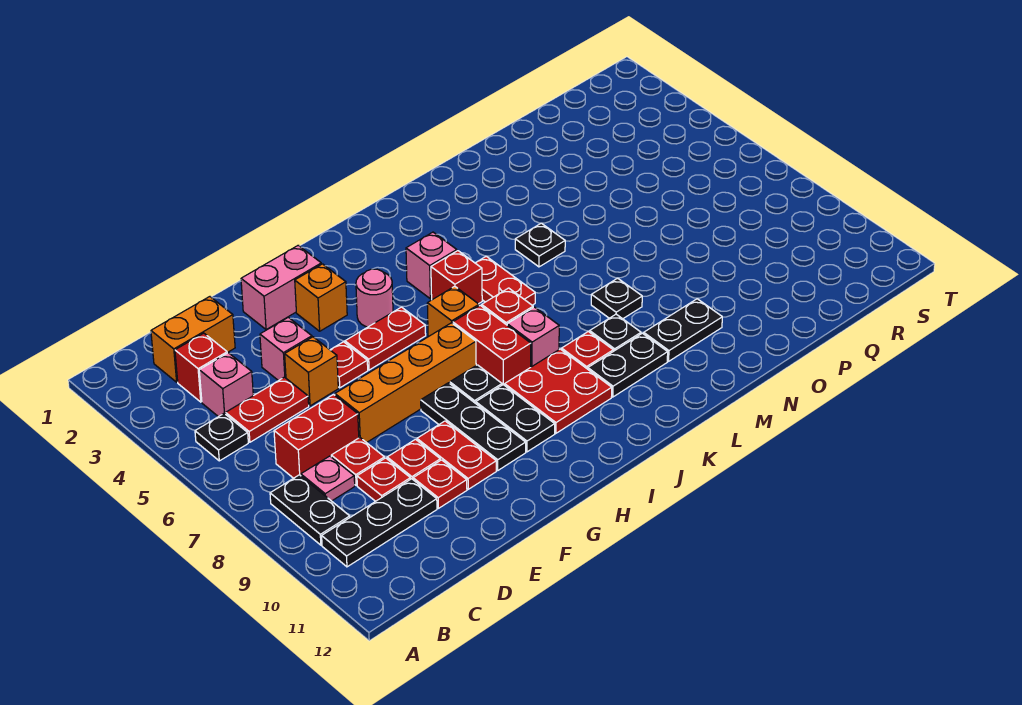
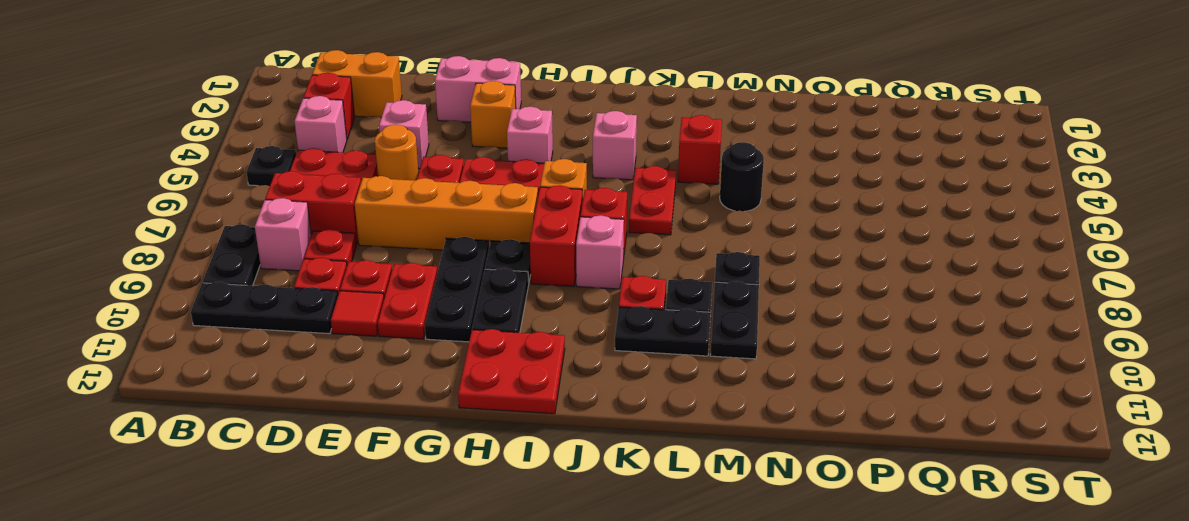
pink plate C8 level 1 -> pink brick C8 level 1
orange brick E5 level 1 -> orange round brick E5 level 1
red plate E10 level 1 -> red tile E10 level 1
pink round brick H4 level 1 -> pink brick H4 level 1
red plate I9:J10 level 1 -> red plate H11:I12 level 1
red brick J5 level 1 -> red brick L4 level 1
black plate M5 level 1 -> black round brick M5 level 1
black plate M10:N10 level 1 -> black plate M9:M10 level 1

